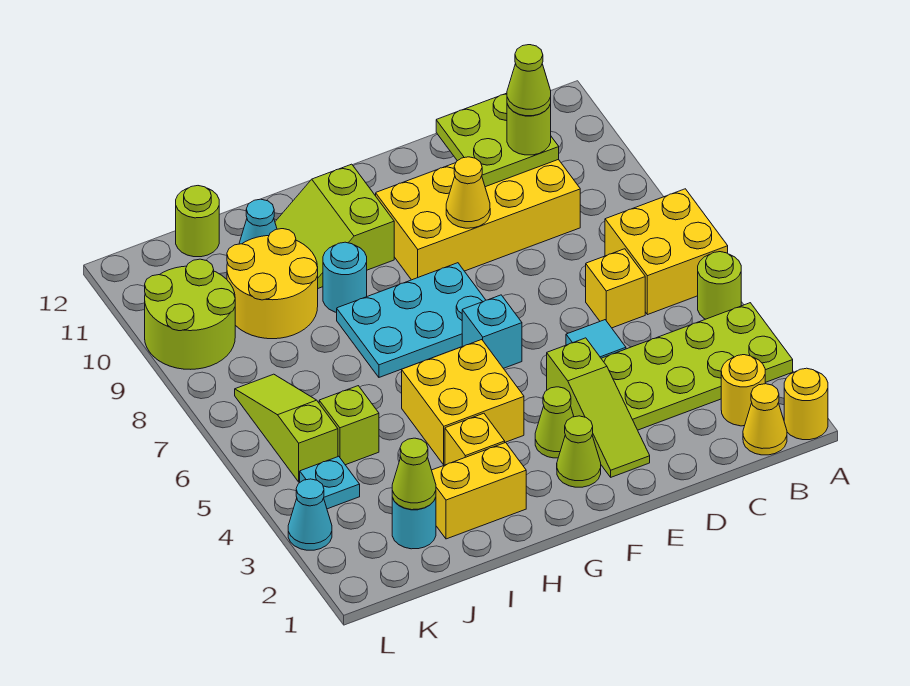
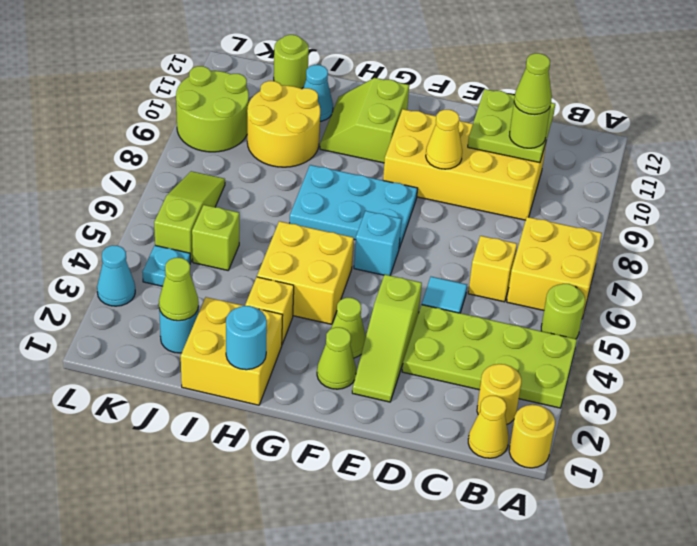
yellow brick H2:I2 level 1 -> yellow brick H1:I2 level 1
cyan round brick H9 level 1 -> cyan round brick H1 level 2

